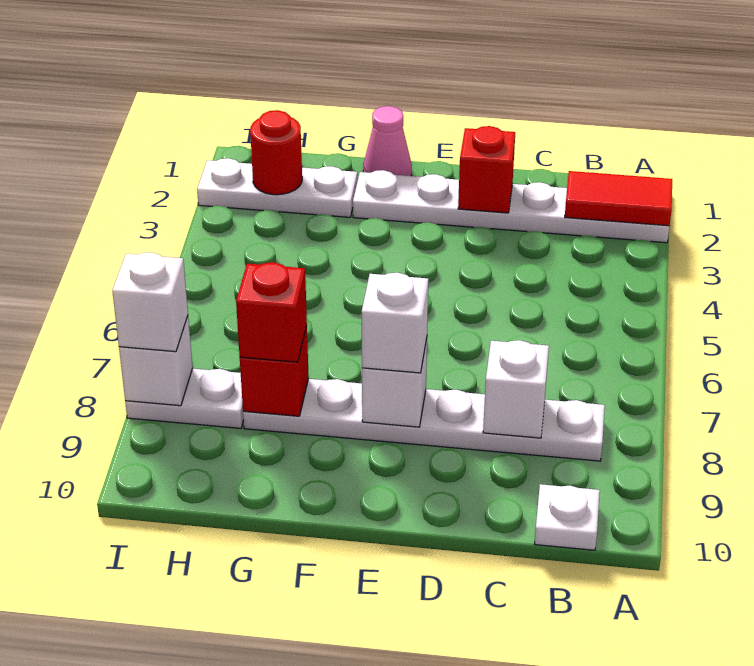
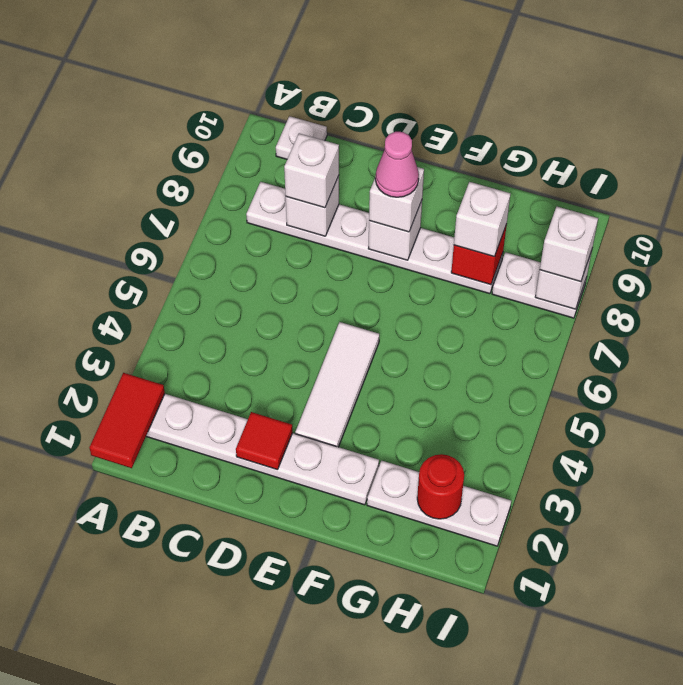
red tile A2:B2 level 2 -> red tile A1:A2 level 2
none -> white brick C8 level 3
red brick D2 level 2 -> red tile D2 level 2
none -> white tile E3:E5 level 1
pink cone F1 level 1 -> pink cone E8 level 4
red brick G8 level 3 -> white brick G8 level 3

